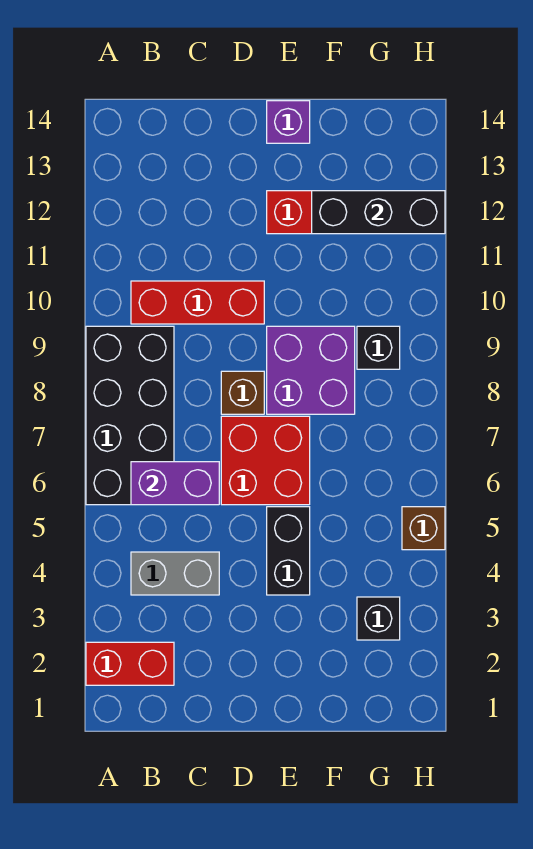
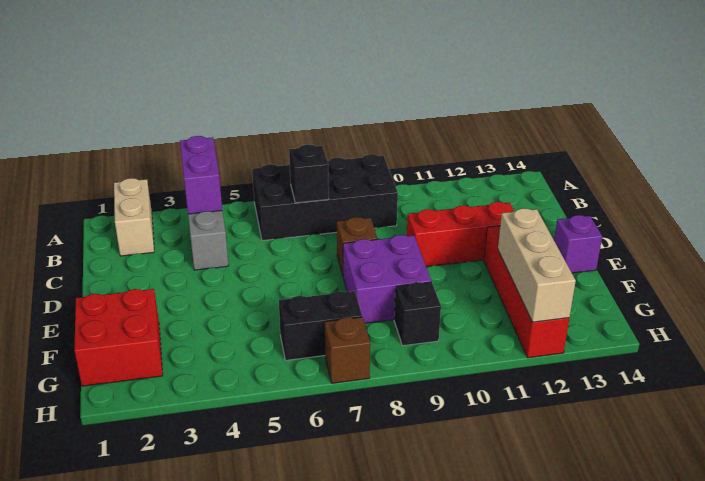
red brick A2:B2 level 1 -> tan brick A2:B2 level 1
purple brick B6:C6 level 2 -> purple brick A4:B4 level 2
red brick B10:D10 level 1 -> red brick D10:D12 level 1
red brick D6:E7 level 1 -> red brick F1:G2 level 1
black brick E4:E5 level 1 -> black brick G6:G7 level 1
black brick F12:H12 level 2 -> tan brick F12:H12 level 2
black brick G3 level 1 -> black brick B7 level 2
brown brick H5 level 1 -> brown brick H7 level 1

